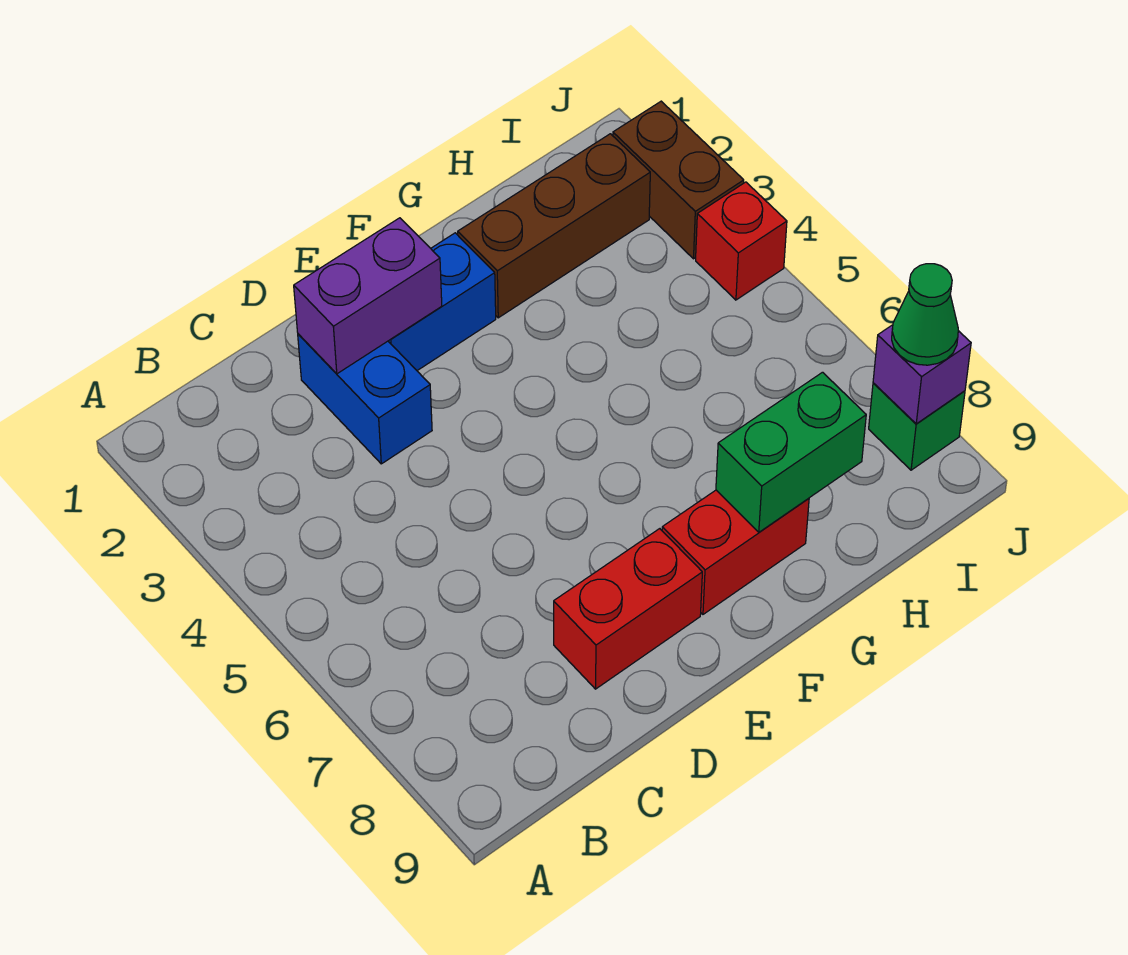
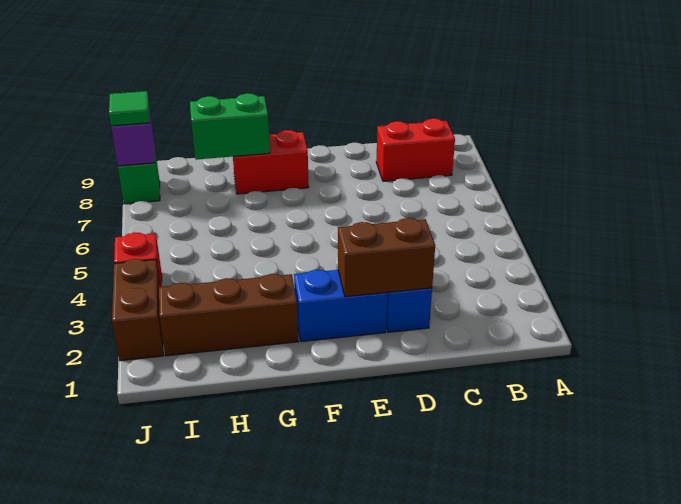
purple brick D2:E2 level 2 -> brown brick D2:E2 level 2
red brick D8:E8 level 1 -> red brick B8:C8 level 1
green cone J8 level 3 -> green tile J8 level 3

